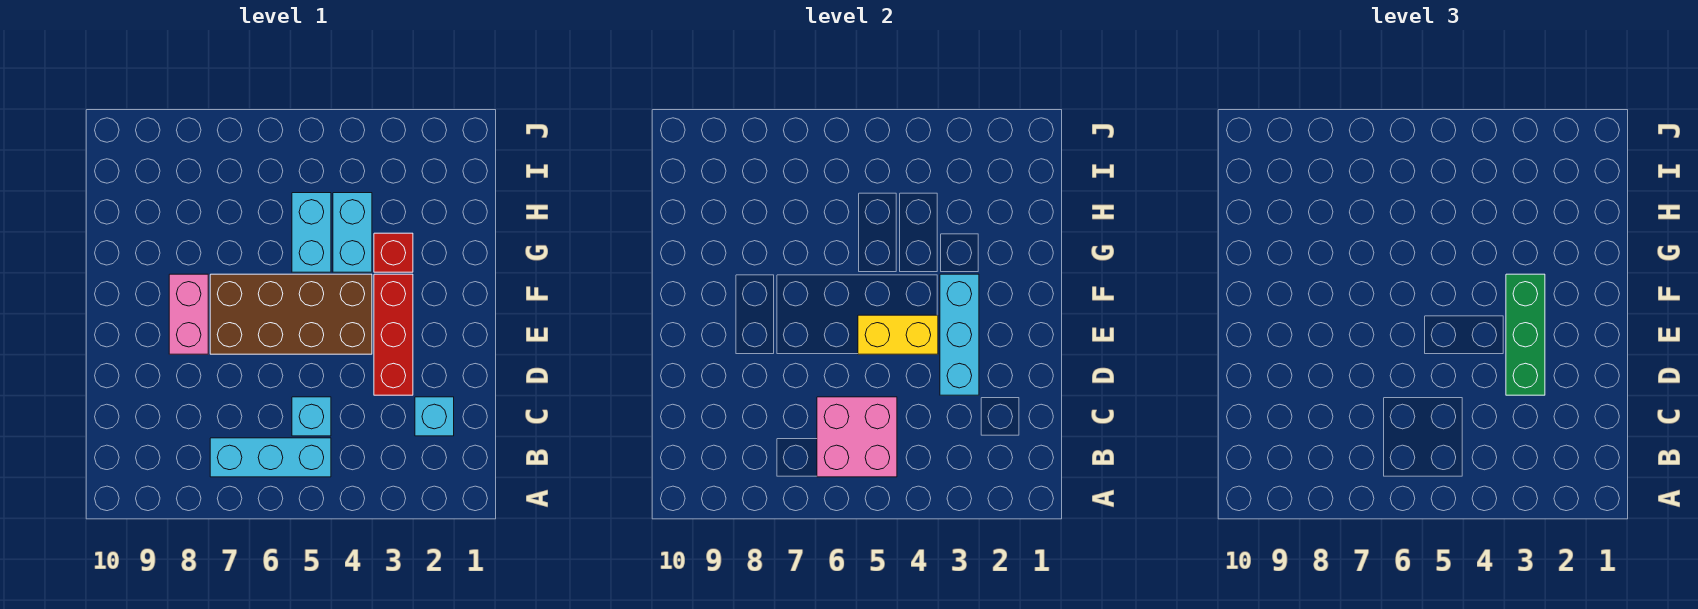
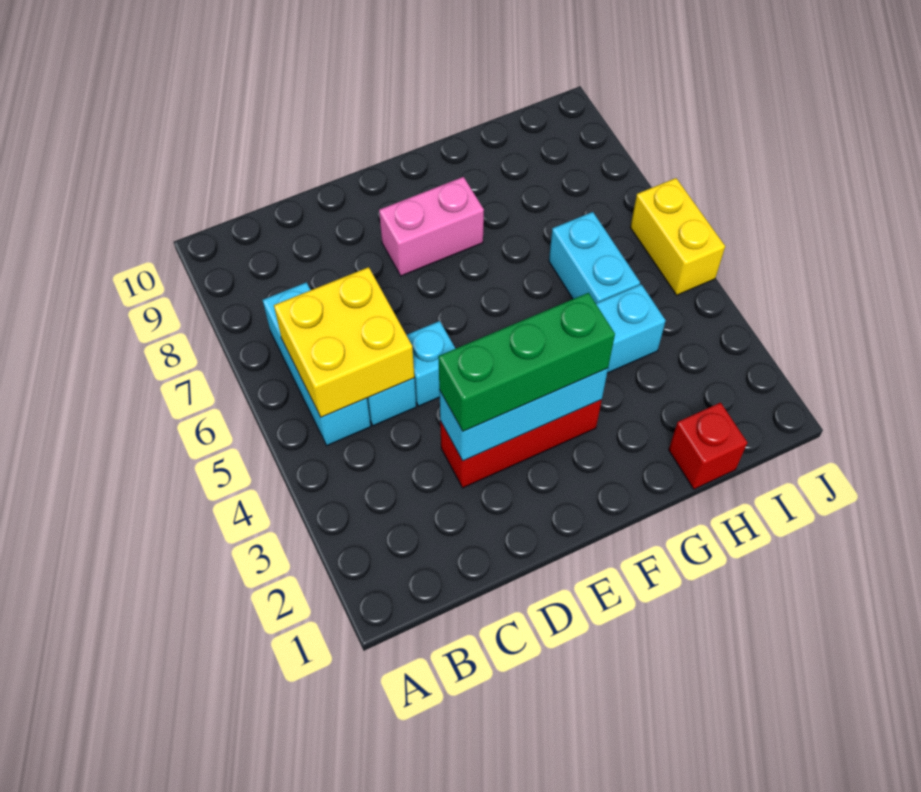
pink brick B5:C6 level 2 -> yellow brick B5:C6 level 2
cyan brick C2 level 1 -> cyan brick D5 level 1
brown brick E4:F7 level 1 -> none
yellow brick E4:E5 level 2 -> yellow brick J5:J6 level 1
red brick G3 level 1 -> red brick H1 level 1
cyan brick G5:H5 level 1 -> cyan brick H5:H6 level 1

